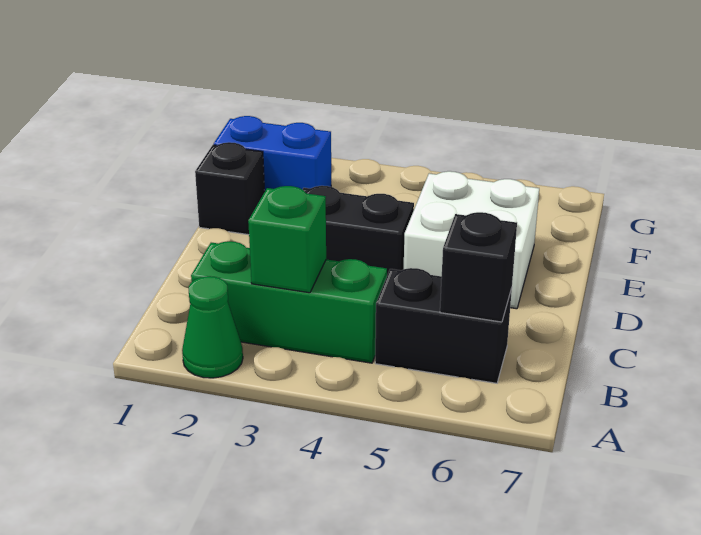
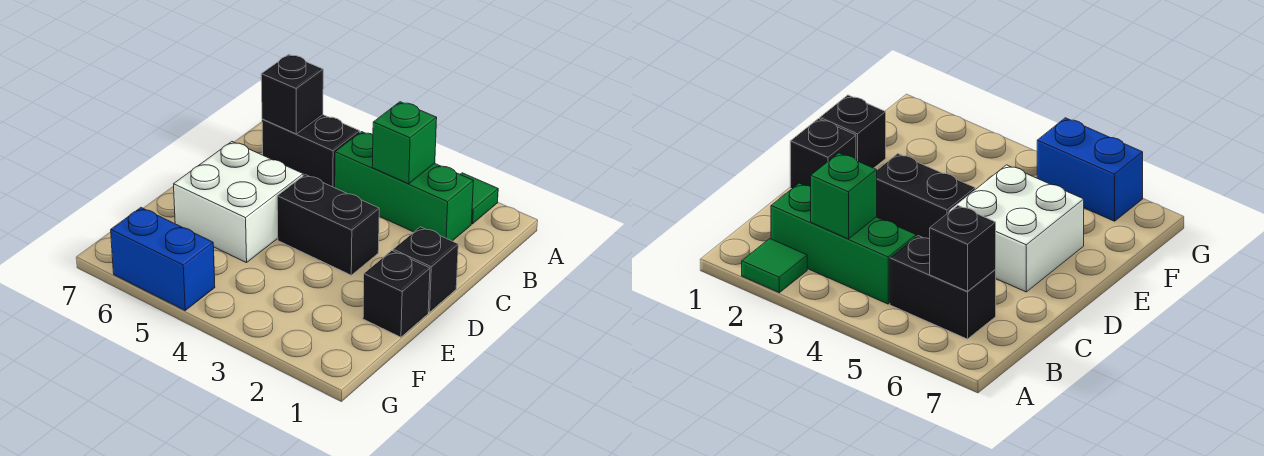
green cone A2 level 1 -> green tile A2 level 1
none -> black brick D1 level 1
blue brick F1:F2 level 1 -> blue brick G5:G6 level 1

